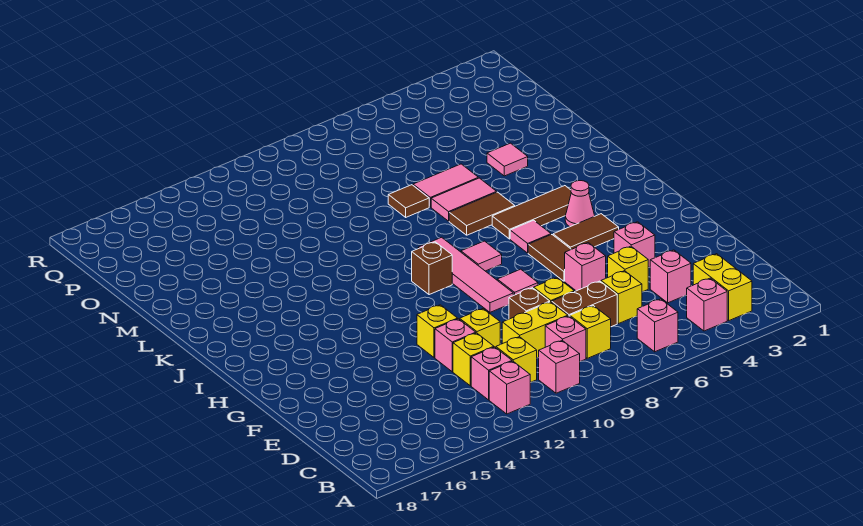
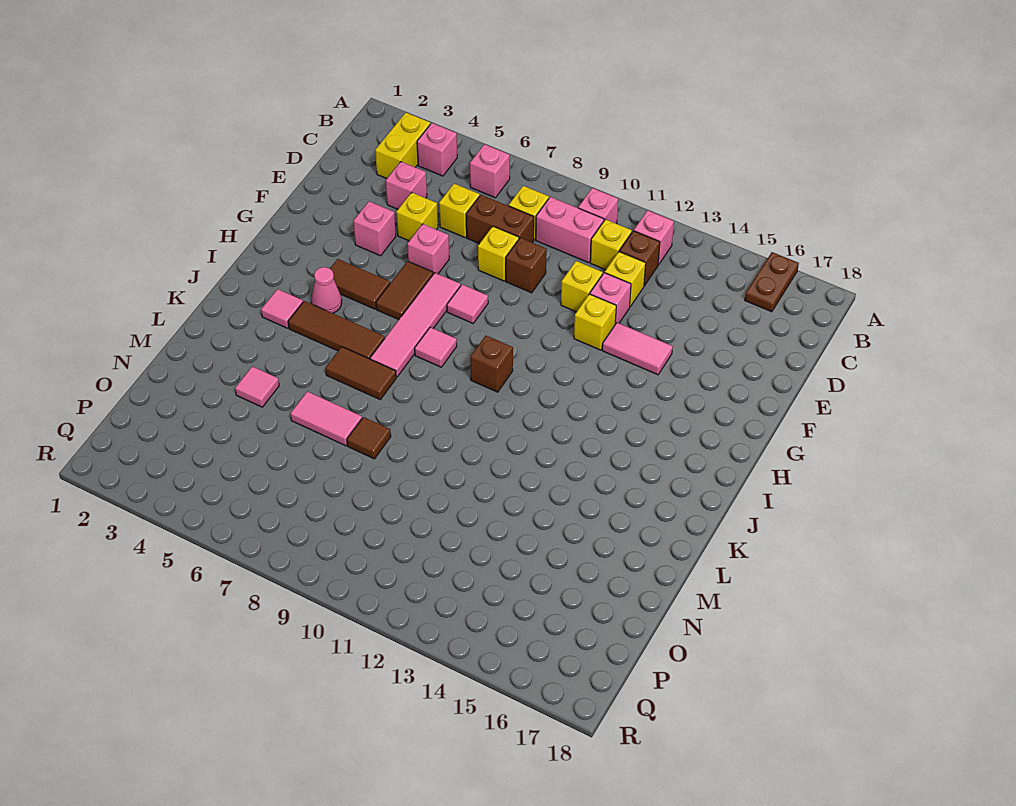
none -> brown plate A16:B16 level 1
pink brick C9 level 1 -> pink brick C9:C10 level 1
pink brick C12 level 1 -> brown brick C12 level 1
yellow brick D9:D10 level 1 -> none
pink tile G9:J9 level 1 -> pink tile G7:J7 level 1
pink tile I6 level 1 -> pink tile J3 level 1
pink tile L6:L7 level 1 -> pink tile F13:F14 level 1

